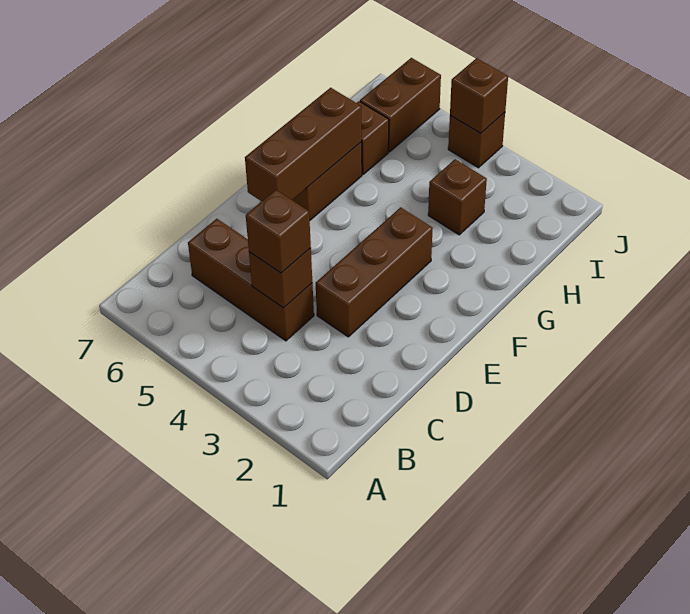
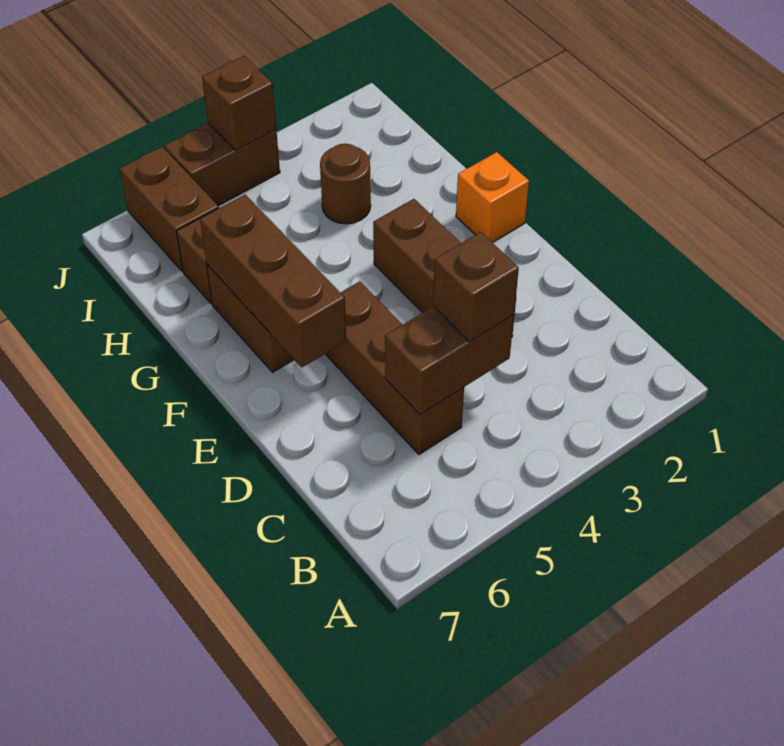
brown brick C4:C6 level 1 -> brown brick C5:E5 level 1
brown brick C4 level 2 -> brown brick C4:C5 level 2
none -> orange brick F1 level 1
brown brick H3 level 1 -> brown round brick H3 level 1
brown brick J4 level 1 -> brown brick J4:J5 level 1

